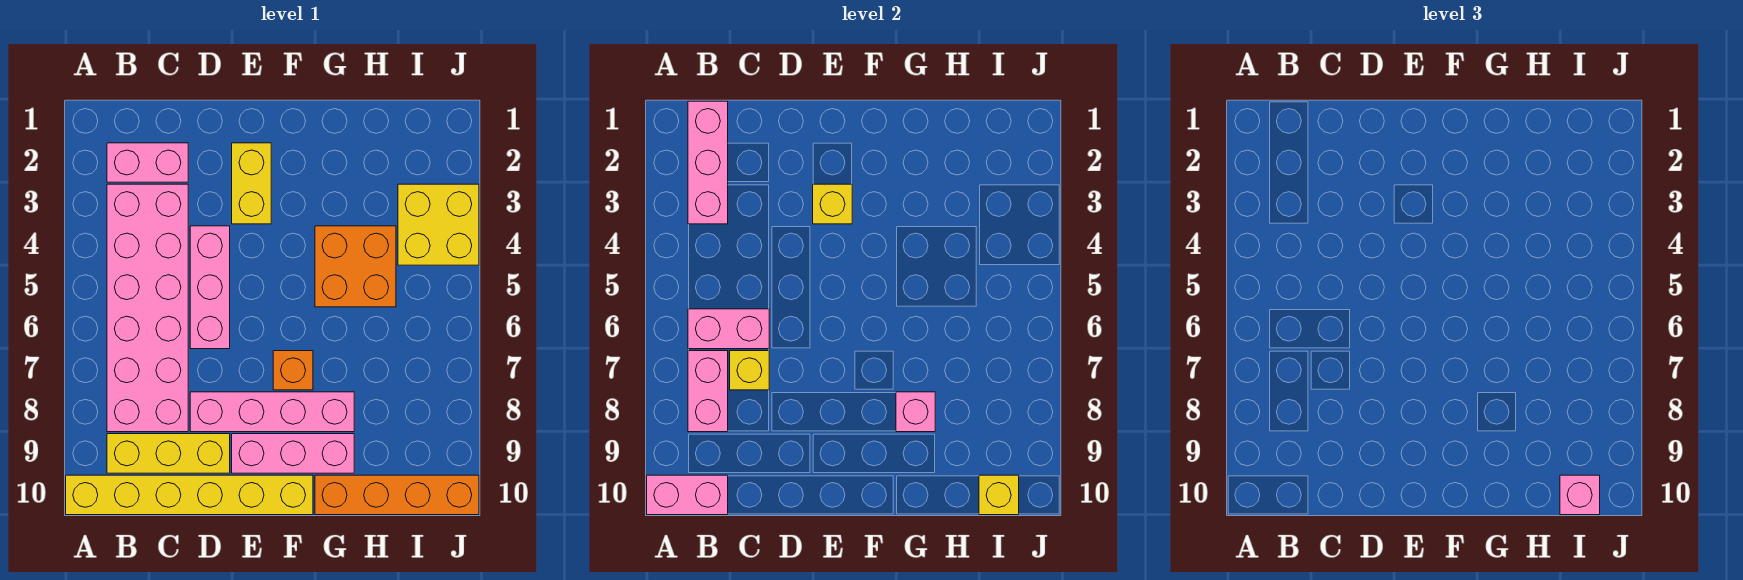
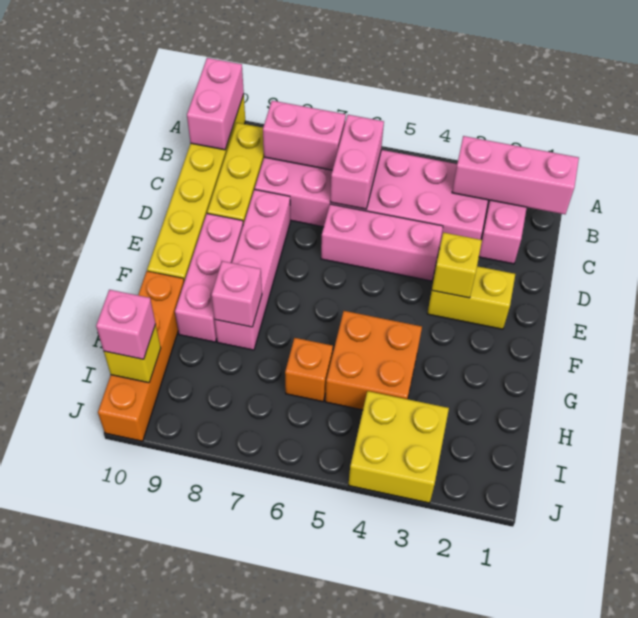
yellow brick C7 level 2 -> none
orange brick F7 level 1 -> orange brick H6 level 1

